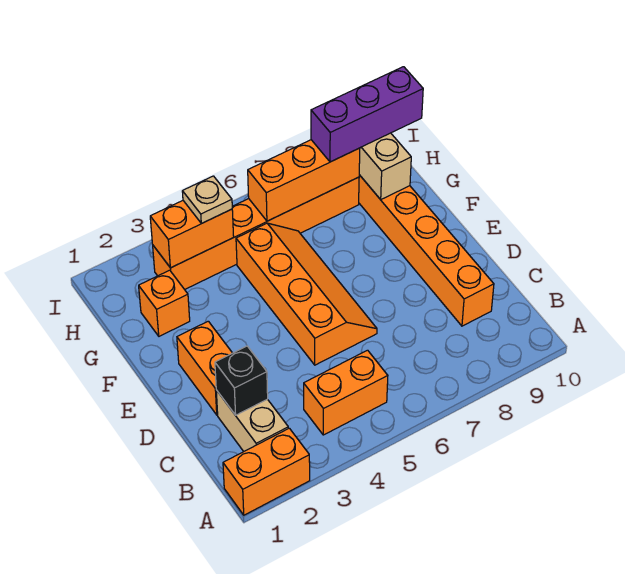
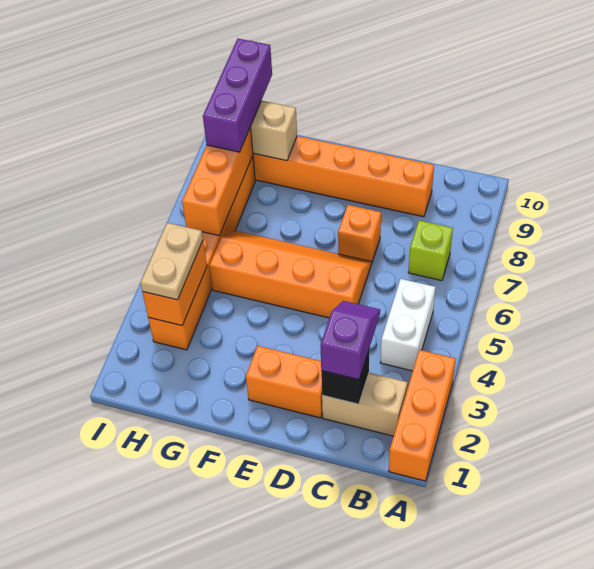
orange brick A1:A2 level 1 -> orange brick A1:A3 level 1
orange brick B4:B5 level 1 -> white brick B4:B5 level 1
none -> lime brick B7 level 1
none -> purple slope C2:C3 level 3 top 2
orange brick G2 level 1 -> orange brick D7 level 1
tan plate H4 level 3 -> tan plate H3:H4 level 3

